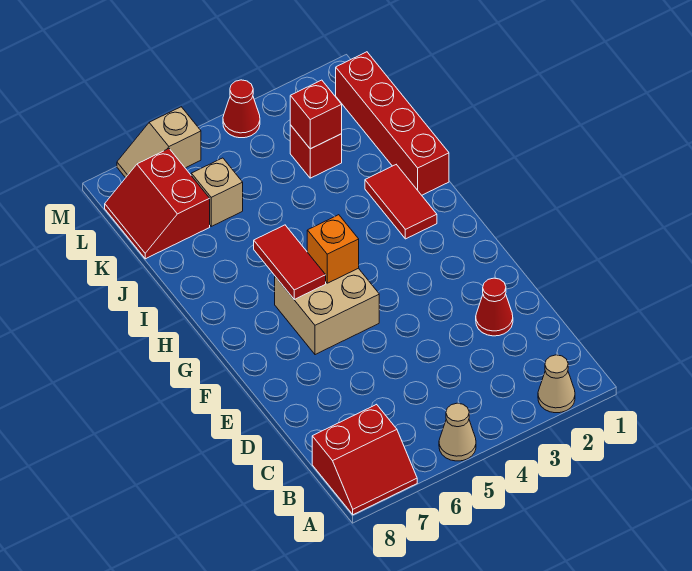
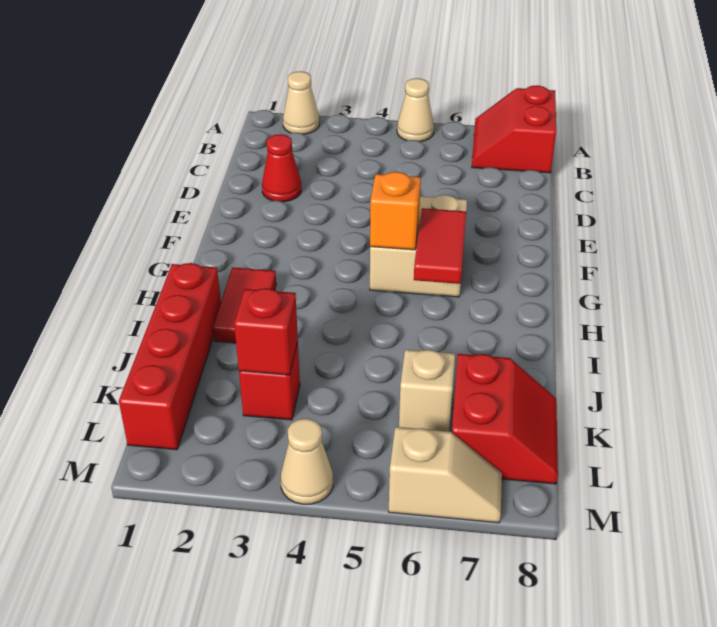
red slope A7:B8 level 1 top B -> red slope A7:B8 level 1 top 8
red cone M4 level 1 -> tan cone M4 level 1

